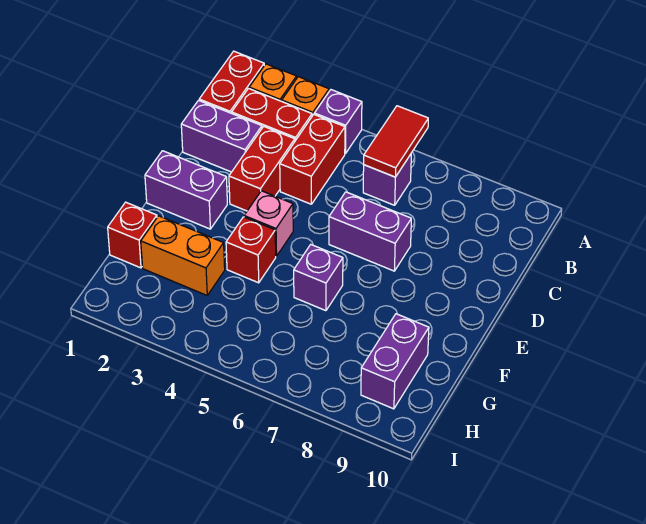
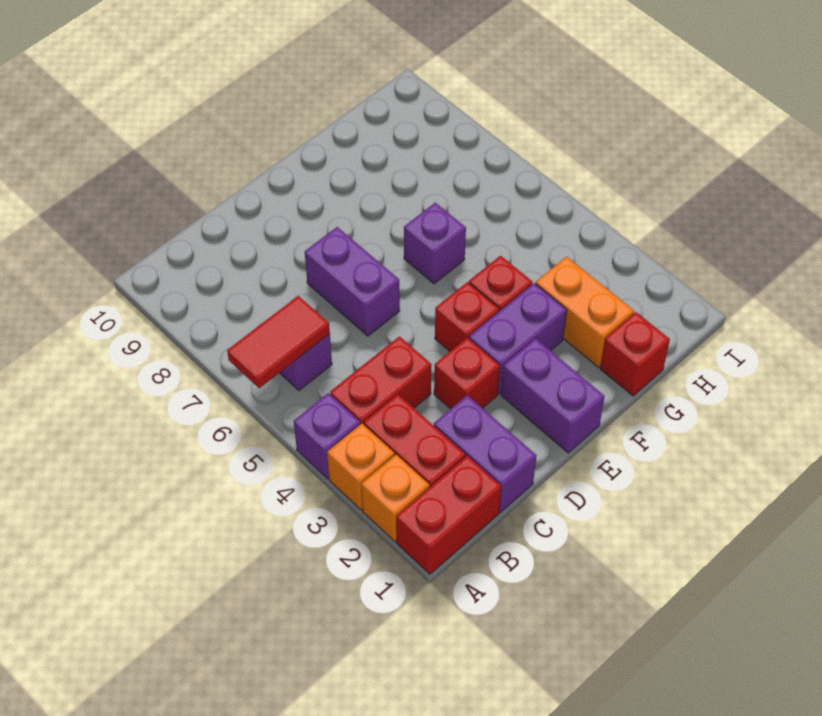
red brick C3:D3 level 1 -> red brick D3 level 1
pink brick E4 level 1 -> red brick E4 level 1
purple brick G9:H9 level 1 -> purple brick E3:F3 level 1

